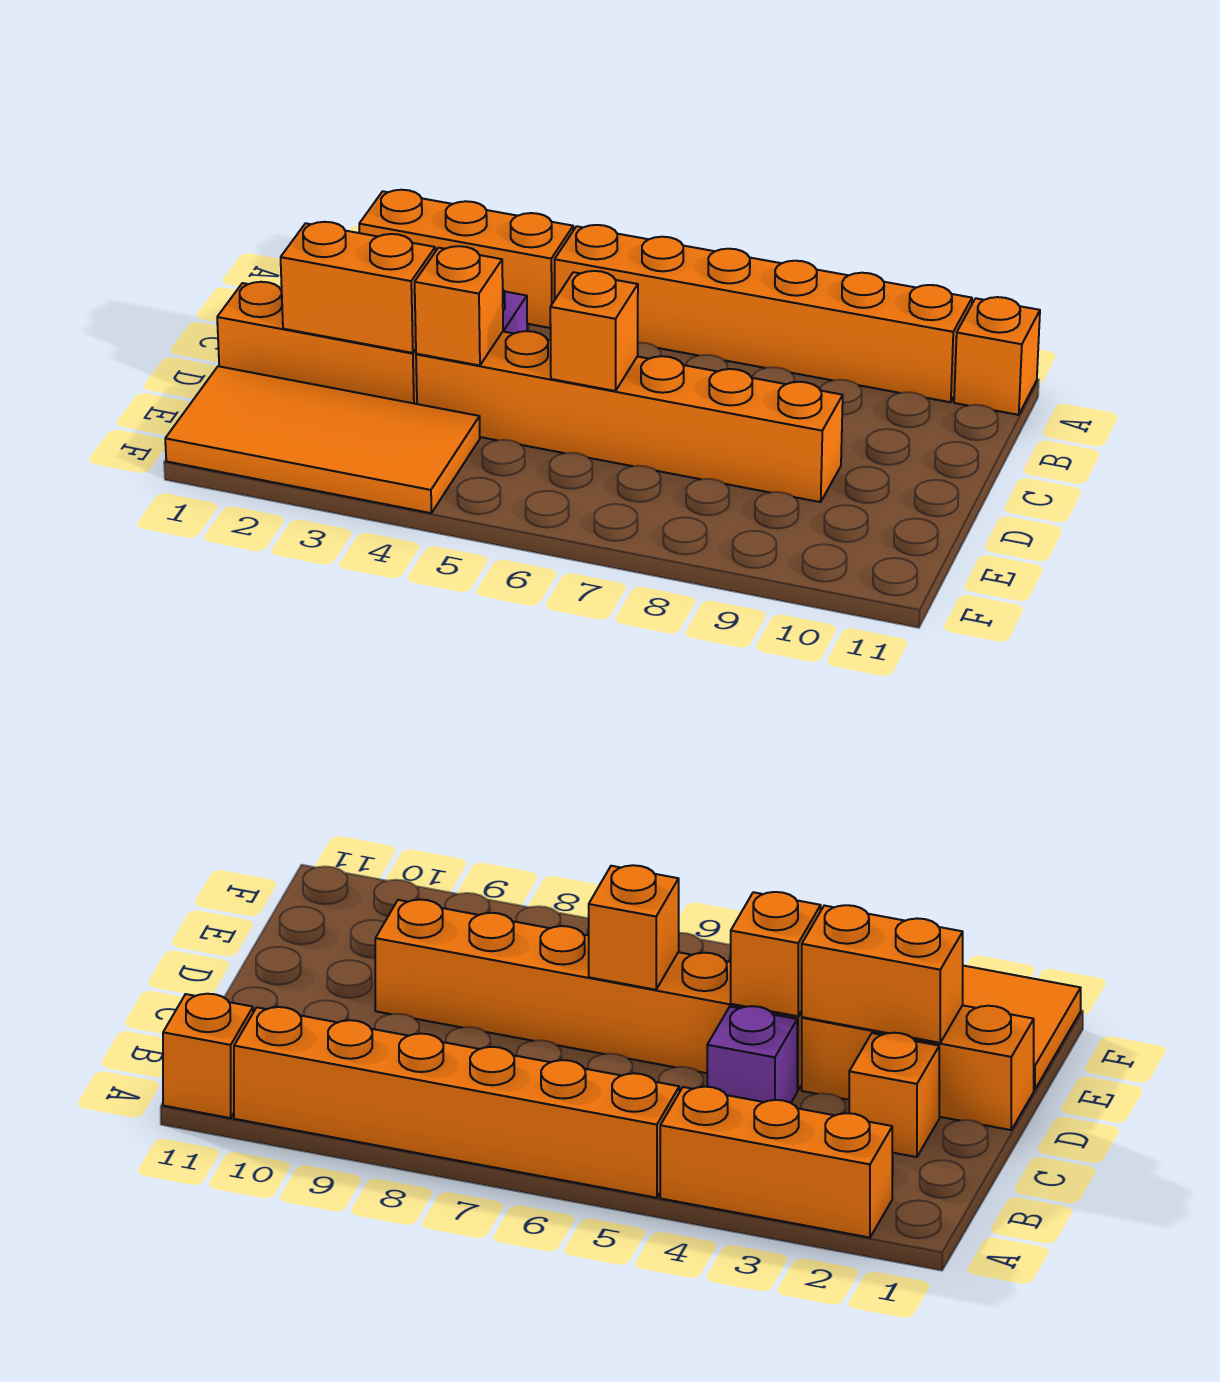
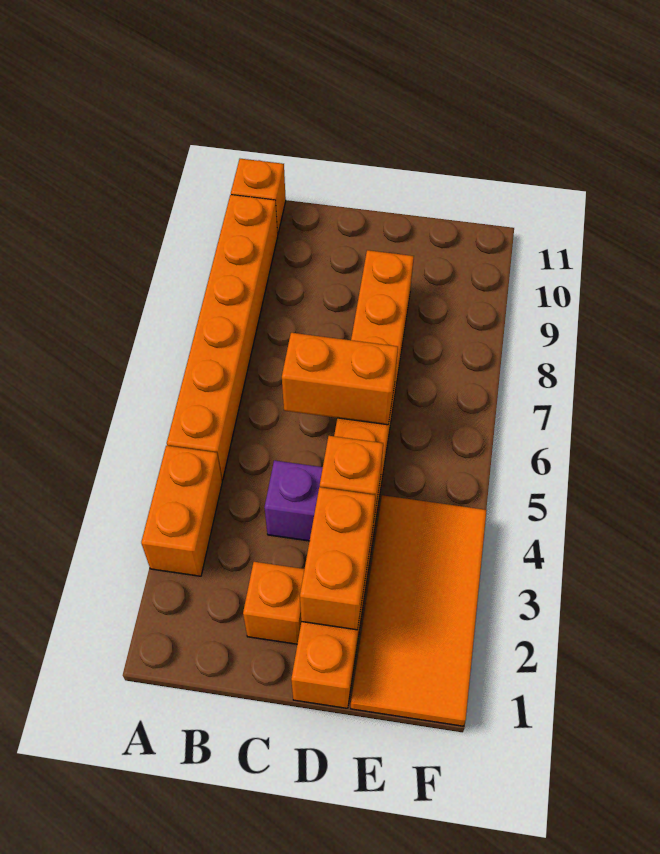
orange brick A2:A4 level 1 -> orange brick A3:A4 level 1
orange brick D6 level 2 -> orange brick C6:D6 level 2

